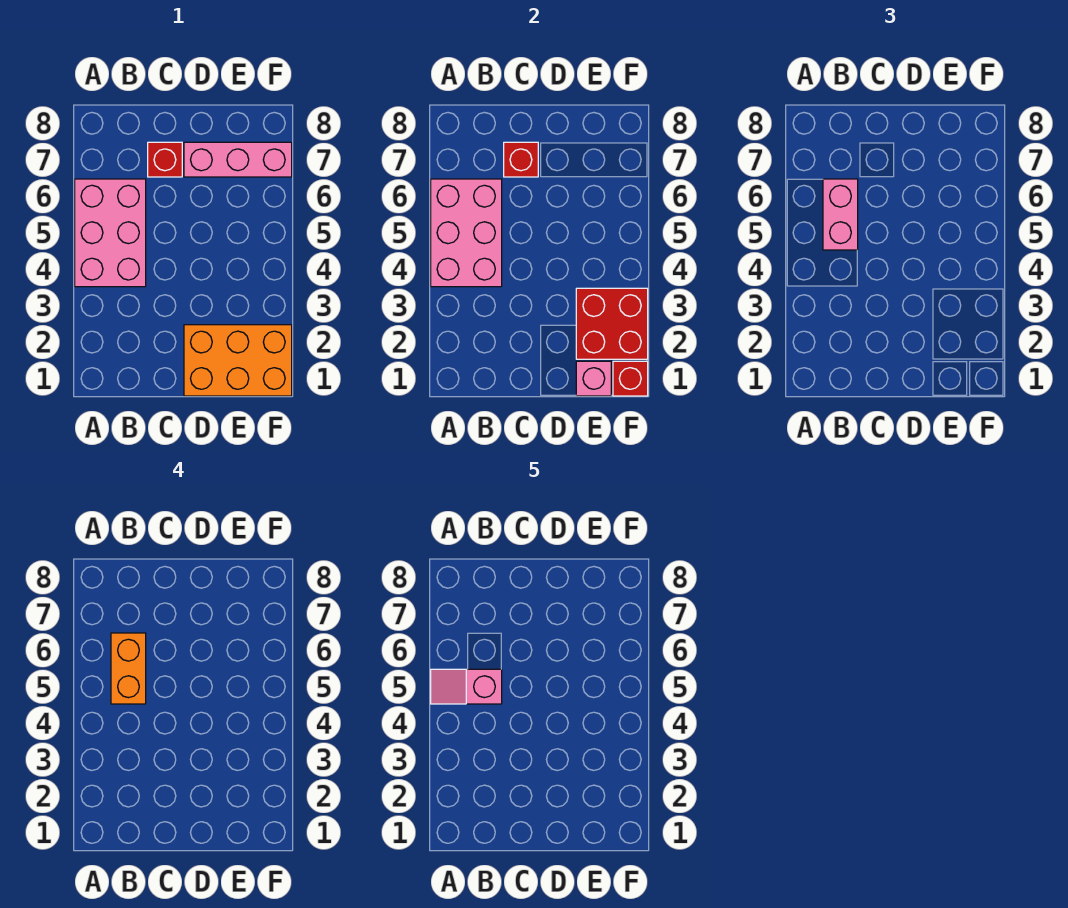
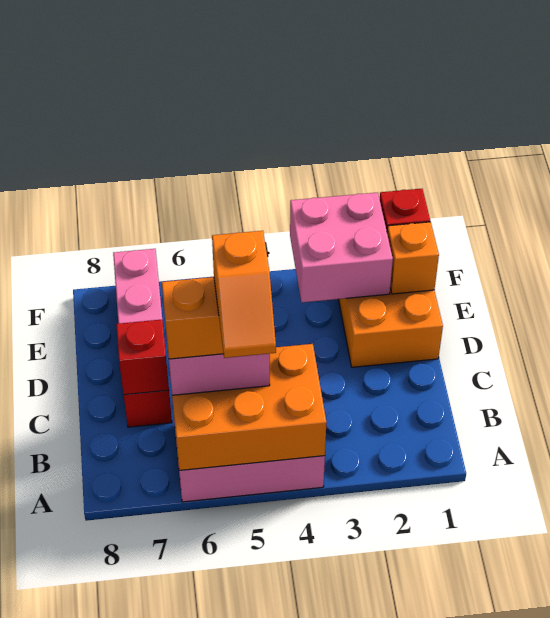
pink brick A4:B6 level 2 -> orange brick A4:B6 level 2
pink slope A5:B5 level 5 top B -> orange slope A5:B5 level 5 top B
pink brick E1 level 2 -> orange brick E1 level 2
red brick E2:F3 level 2 -> pink brick E2:F3 level 2

